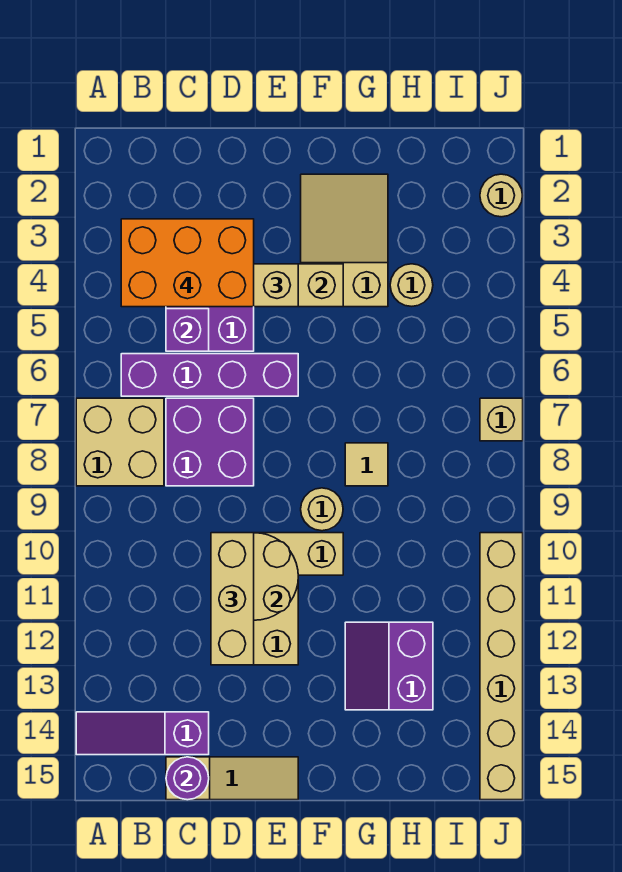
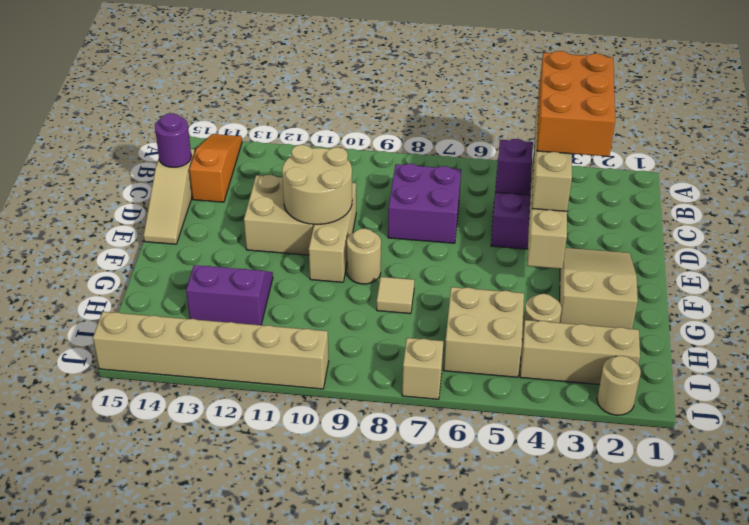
tan brick A7:B8 level 1 -> tan brick H5:I6 level 1
purple slope A14:C14 level 1 top C -> orange slope A14:C14 level 1 top C
purple brick B6:E6 level 1 -> none
tan brick D10:D12 level 3 -> tan brick I2:I4 level 1
tan slope F2:G4 level 1 top 4 -> tan slope E2:G3 level 1 top G

